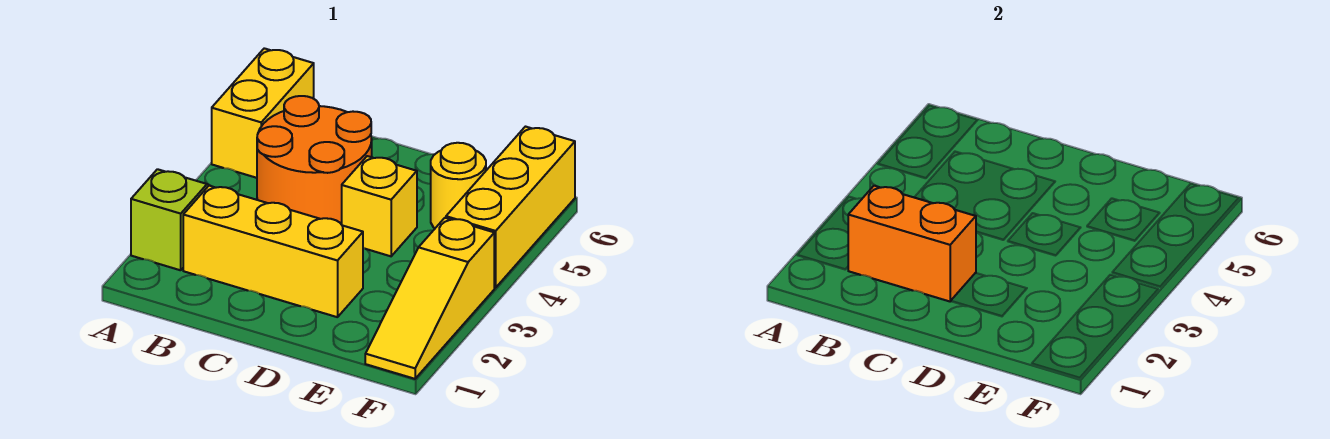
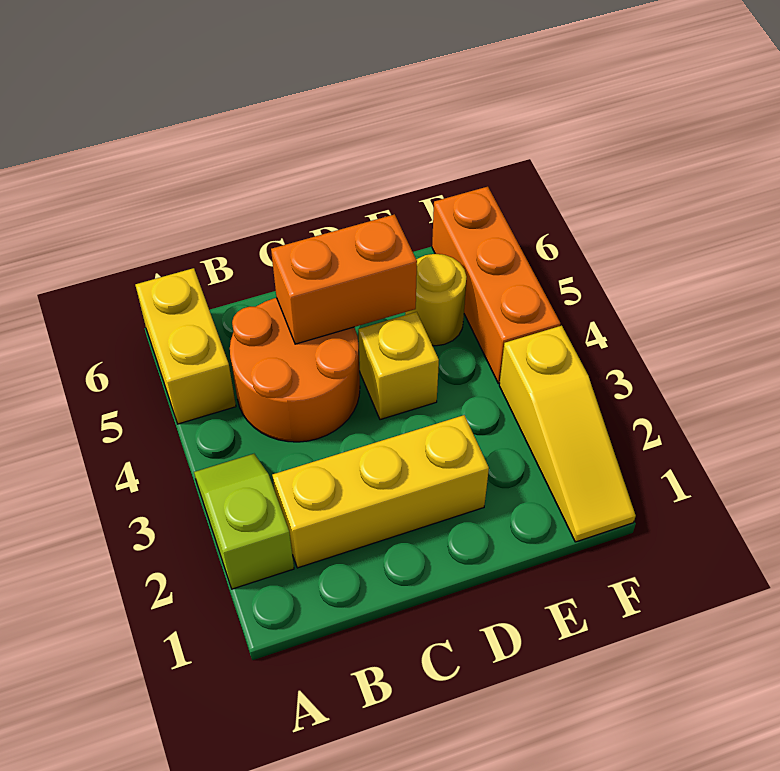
orange brick B2:C2 level 2 -> orange brick C5:D5 level 2
yellow brick F4:F6 level 1 -> orange brick F4:F6 level 1

